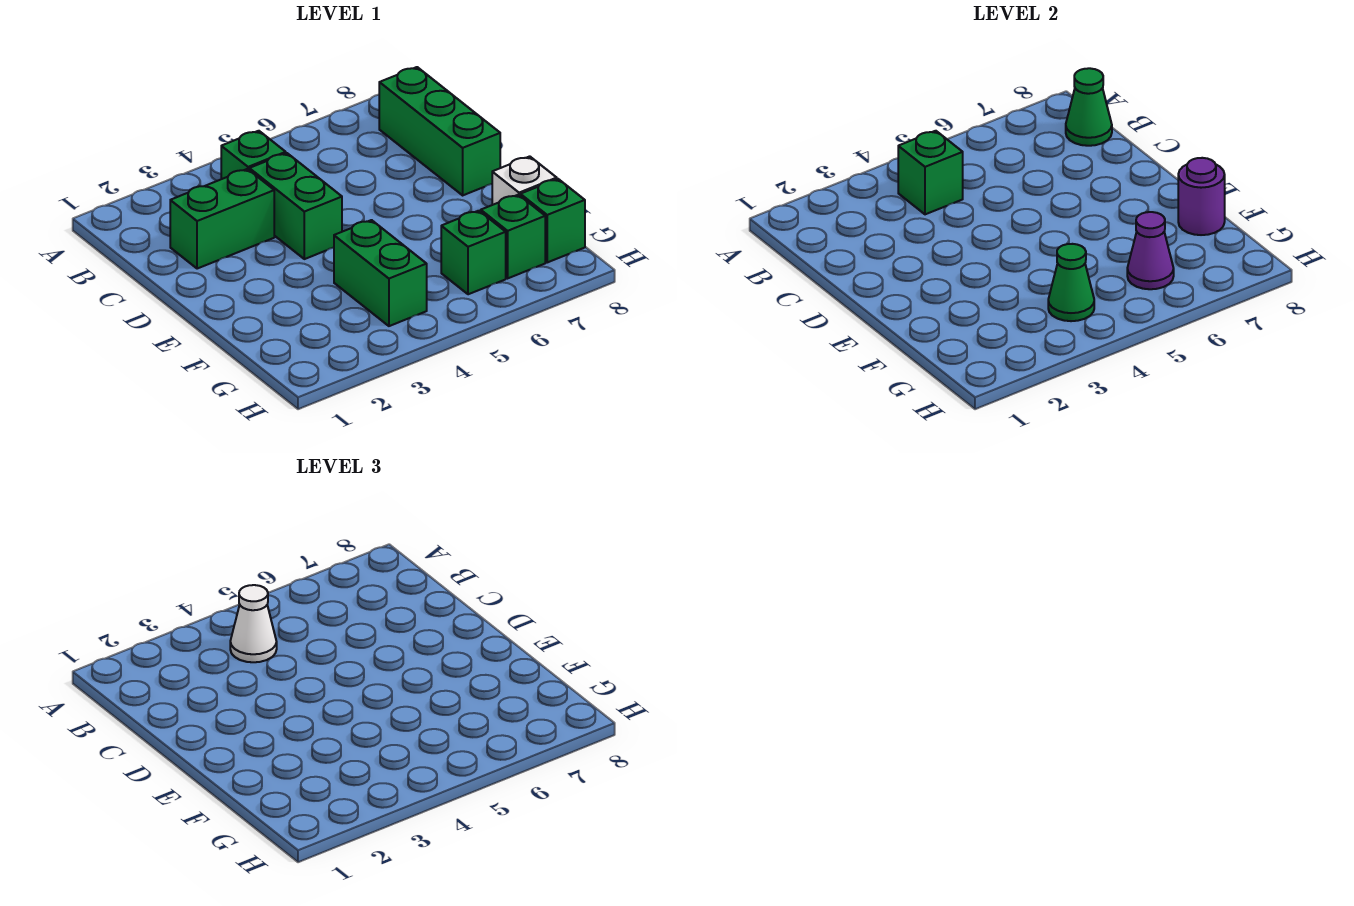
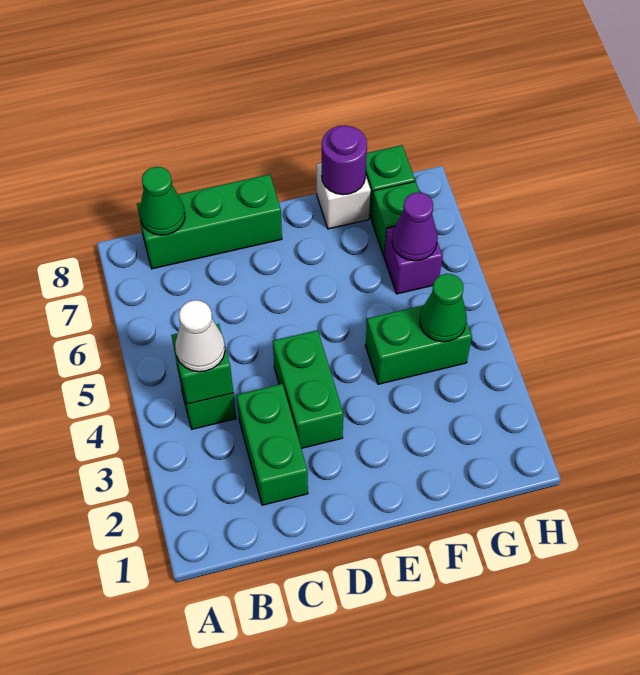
green brick C4:D4 level 1 -> green brick D3:D4 level 1
green brick G6 level 1 -> purple brick G6 level 1

